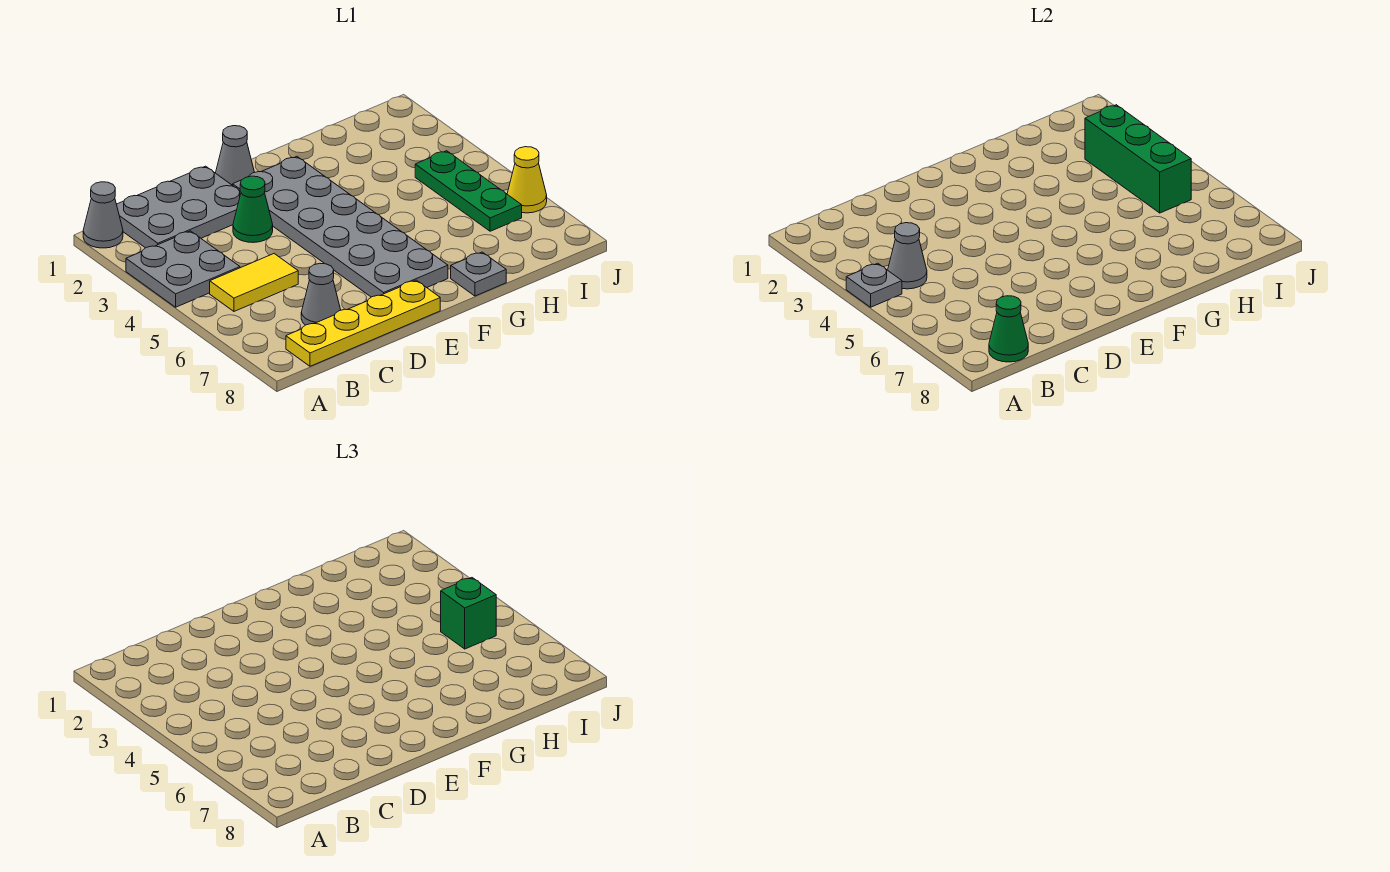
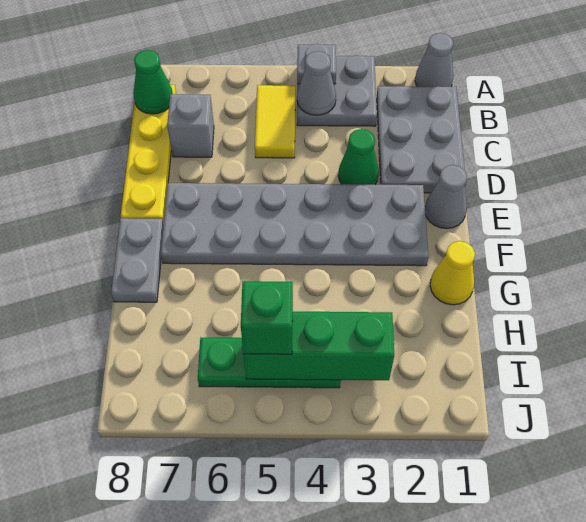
grey cone C7 level 1 -> grey brick C7 level 1
grey plate G8 level 1 -> grey plate F8:G8 level 1
yellow cone J6 level 1 -> yellow cone G1 level 1

